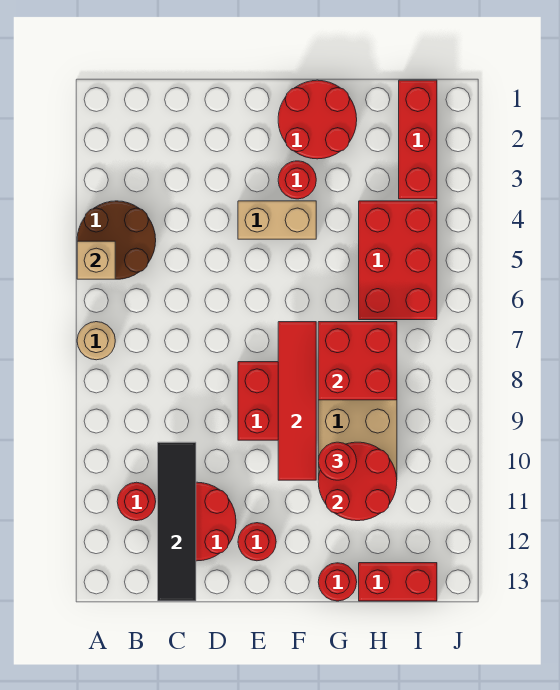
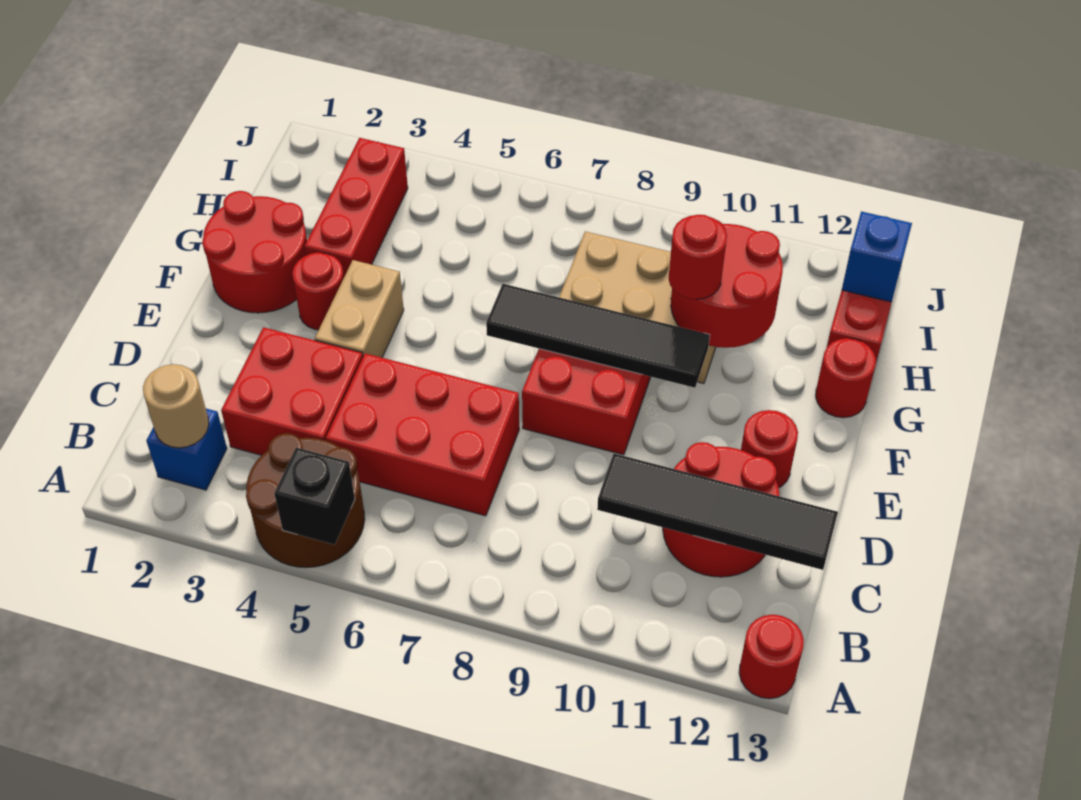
tan brick A5 level 2 -> black brick A5 level 2
tan round brick A7 level 1 -> tan round brick B2 level 2
none -> blue brick B2 level 1
red round brick B11 level 1 -> red round brick A13 level 1
red tile F7:F10 level 2 -> black tile F7:F10 level 2
red brick G7:H8 level 2 -> red brick C3:D4 level 1
red brick H4:I6 level 1 -> red brick C5:D7 level 1
red brick I1:I3 level 1 -> red brick G3:I3 level 1
none -> blue brick I13 level 2

